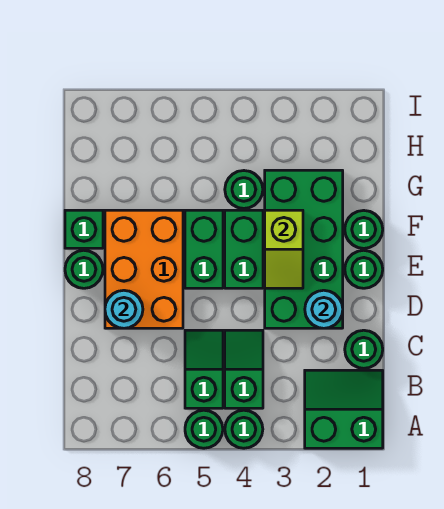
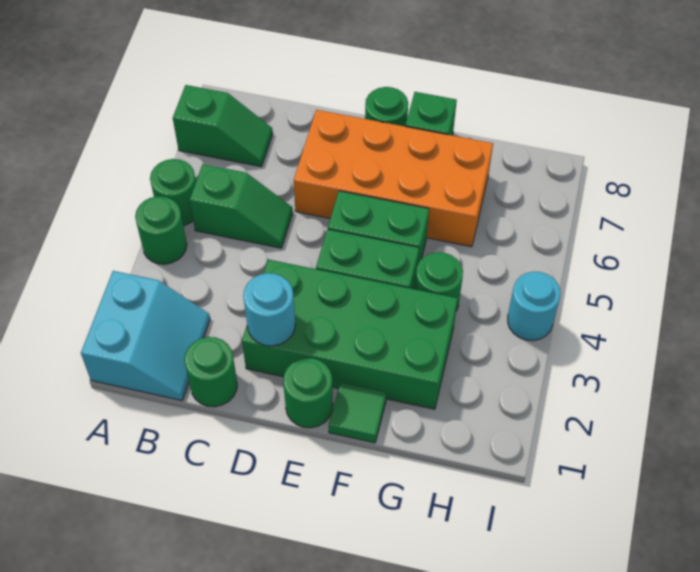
green slope A1:B2 level 1 top A -> cyan slope A1:B2 level 1 top A
green slope B4:C4 level 1 top B -> green slope A7:B7 level 1 top A
orange brick D6:F7 level 1 -> orange brick D6:G7 level 1
cyan round brick D7 level 2 -> cyan round brick I4 level 1
lime slope E3:F3 level 2 top F -> none
green round brick F1 level 1 -> green tile F1 level 1

